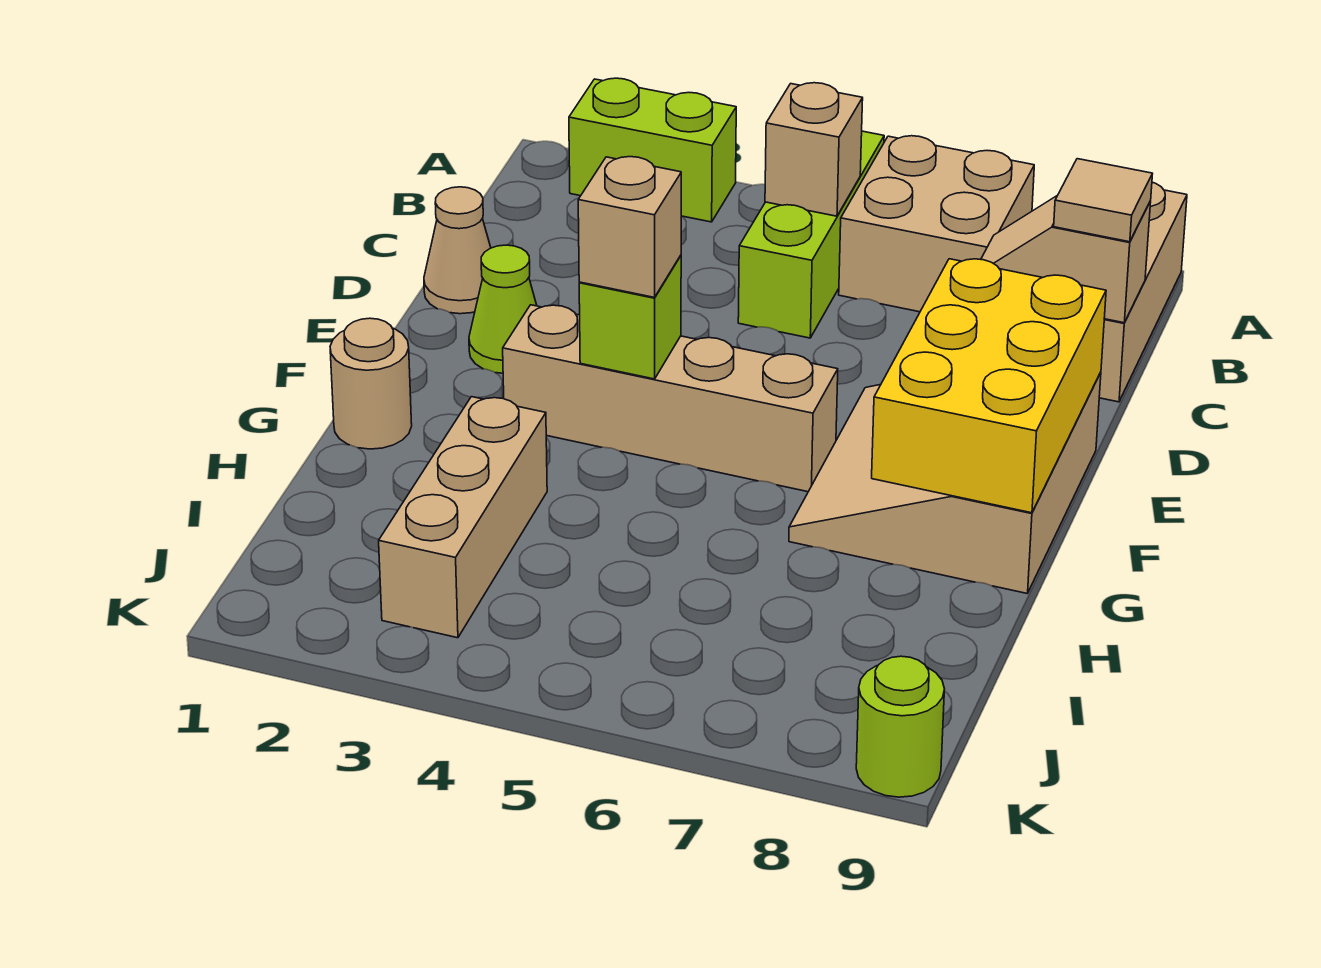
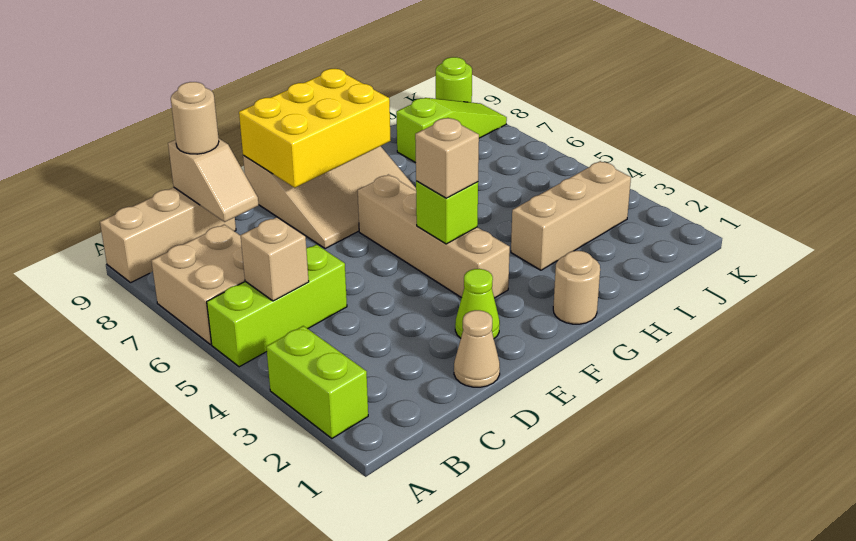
tan tile C9 level 3 -> tan round brick C9 level 3
none -> lime slope I8:K8 level 1 top I

